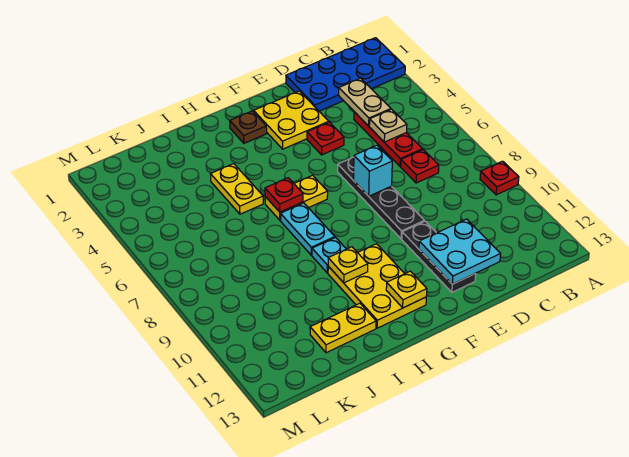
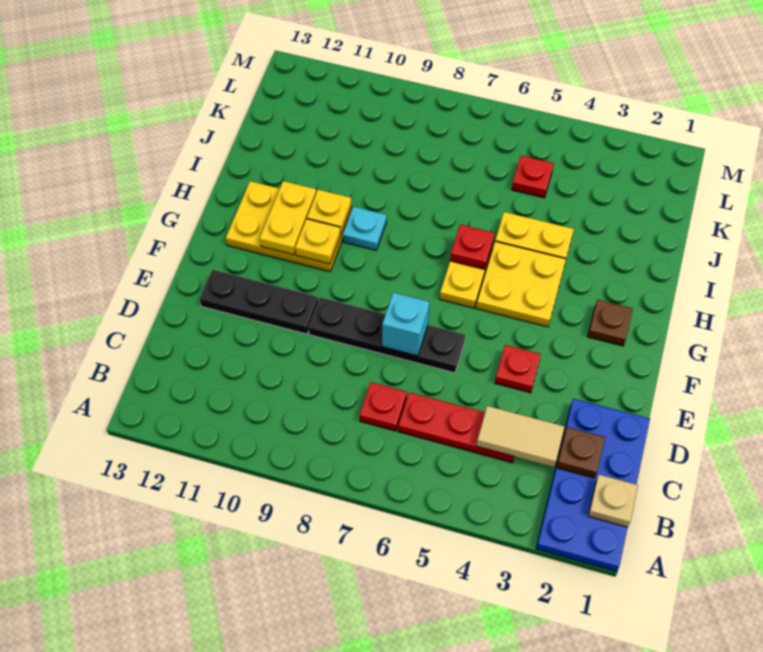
red plate A9 level 1 -> red plate K5 level 1
none -> brown plate C2 level 2
tan plate C3:C4 level 2 -> tan tile C3:C4 level 2
tan plate C5 level 2 -> tan plate B1 level 2
cyan plate D11:E12 level 2 -> none
yellow plate E2:F3 level 1 -> yellow plate G4:H5 level 1
yellow plate G12 level 2 -> yellow plate G10 level 2
cyan plate H7:H8 level 1 -> none
yellow plate I12:J12 level 1 -> yellow plate G11:H11 level 2

